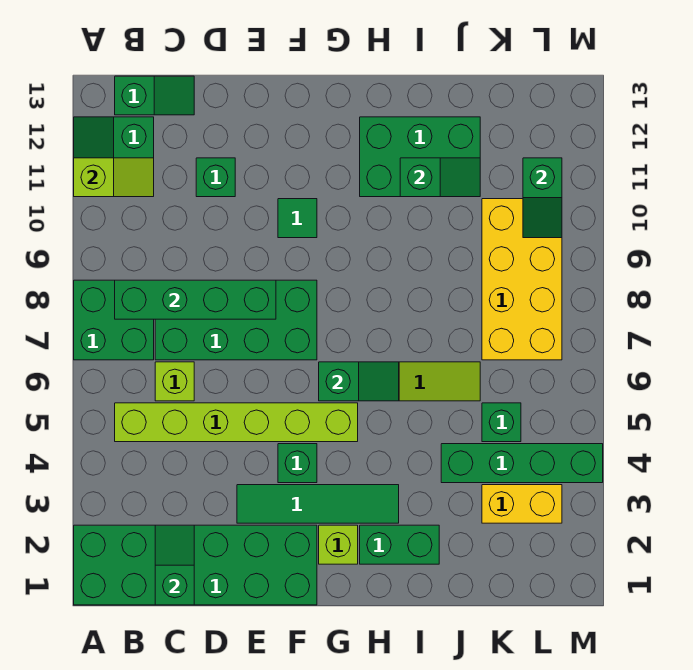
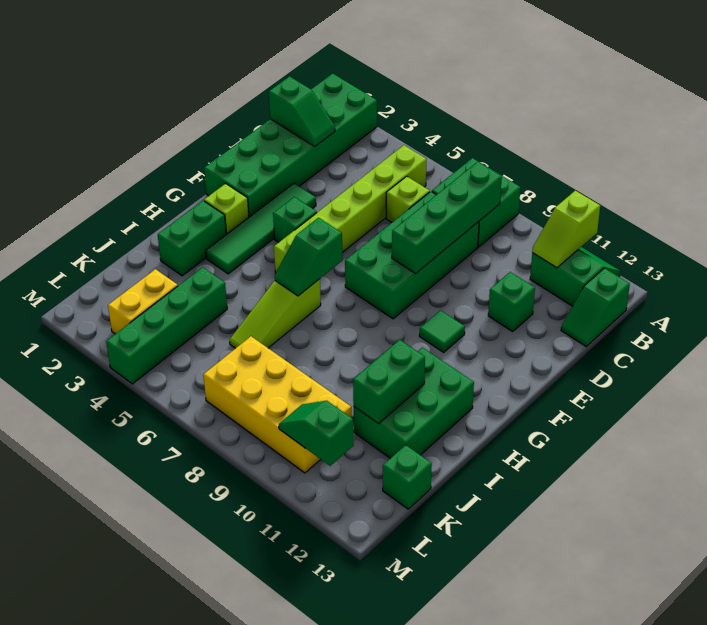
green slope I11:J11 level 2 top I -> green brick I11:J11 level 2
green brick K5 level 1 -> green brick K13 level 1

